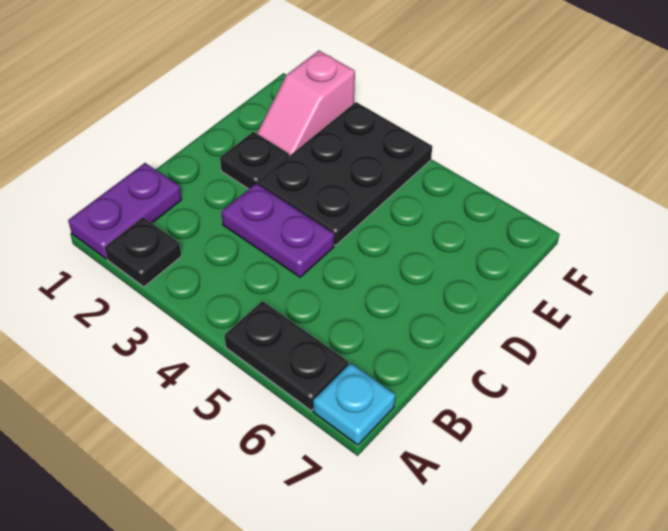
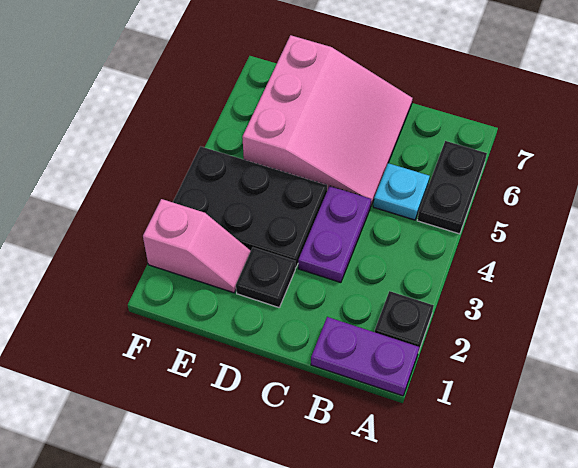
cyan plate A7 level 1 -> cyan plate B5 level 1
none -> pink slope C5:E7 level 1 top E

